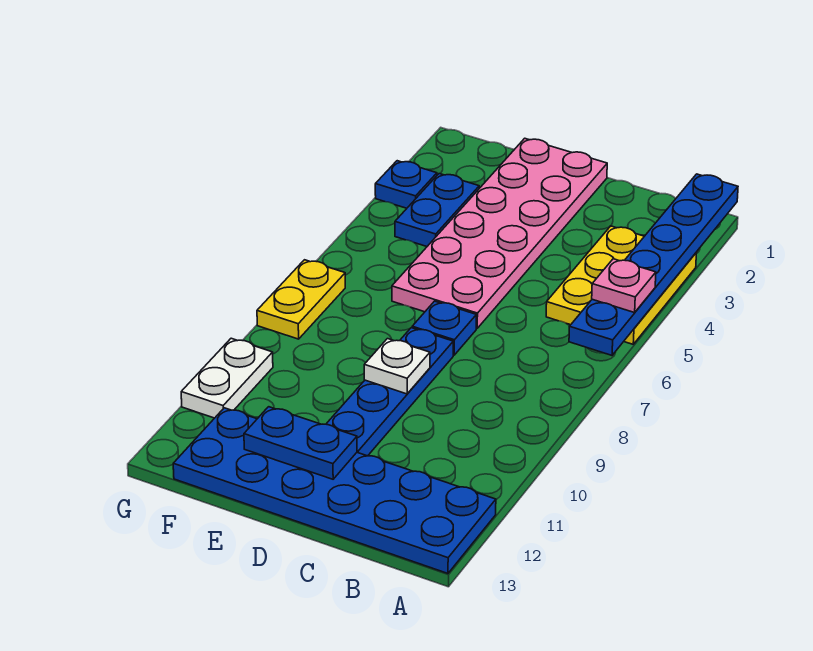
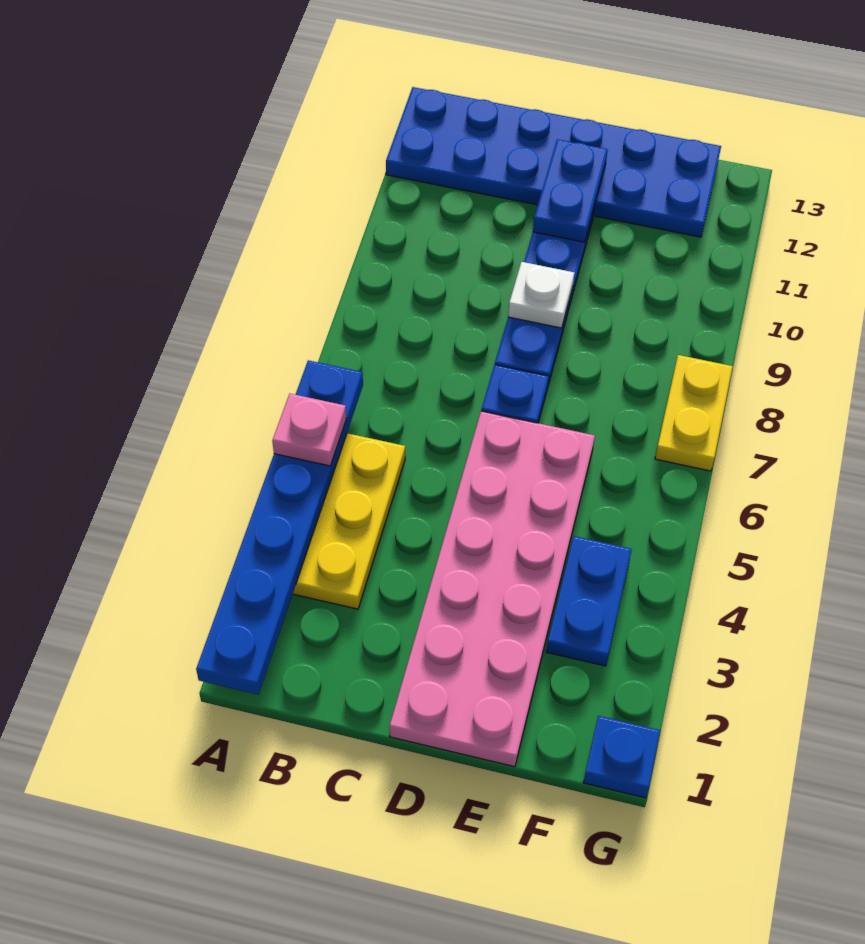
blue plate D12:E12 level 2 -> blue plate D11:D12 level 2
blue plate G3 level 1 -> blue plate G1 level 1
white plate G10:G11 level 1 -> none

